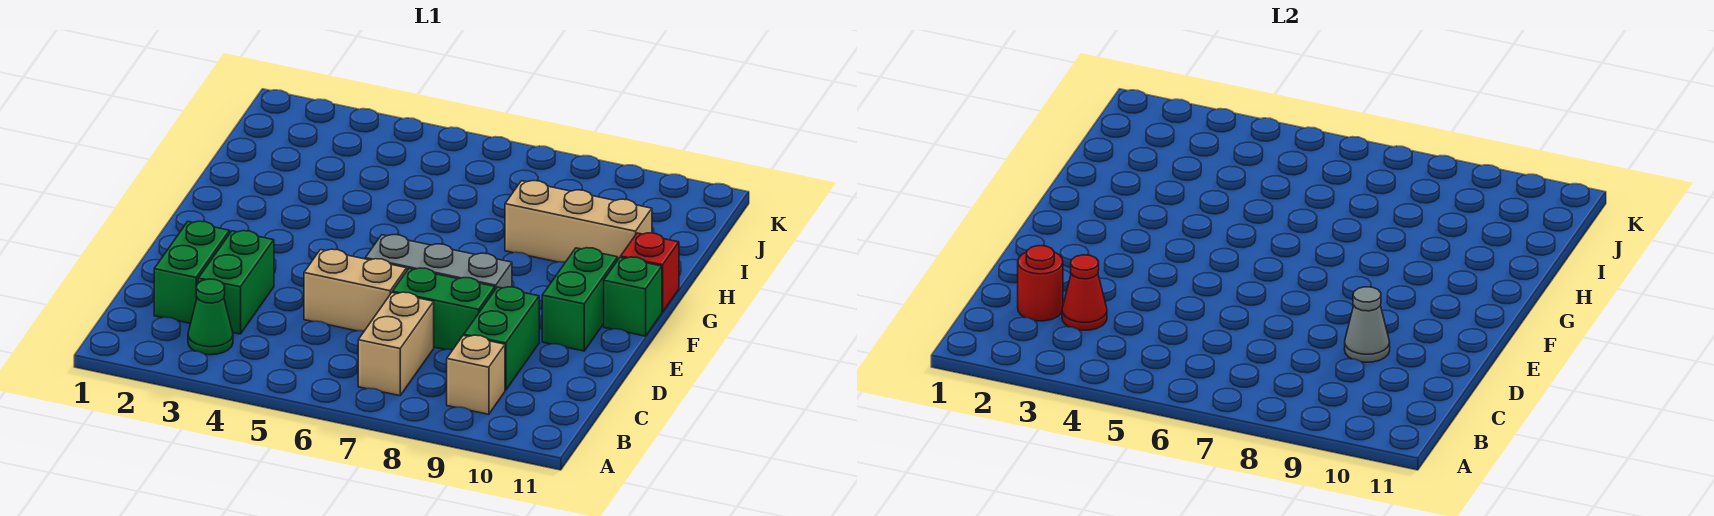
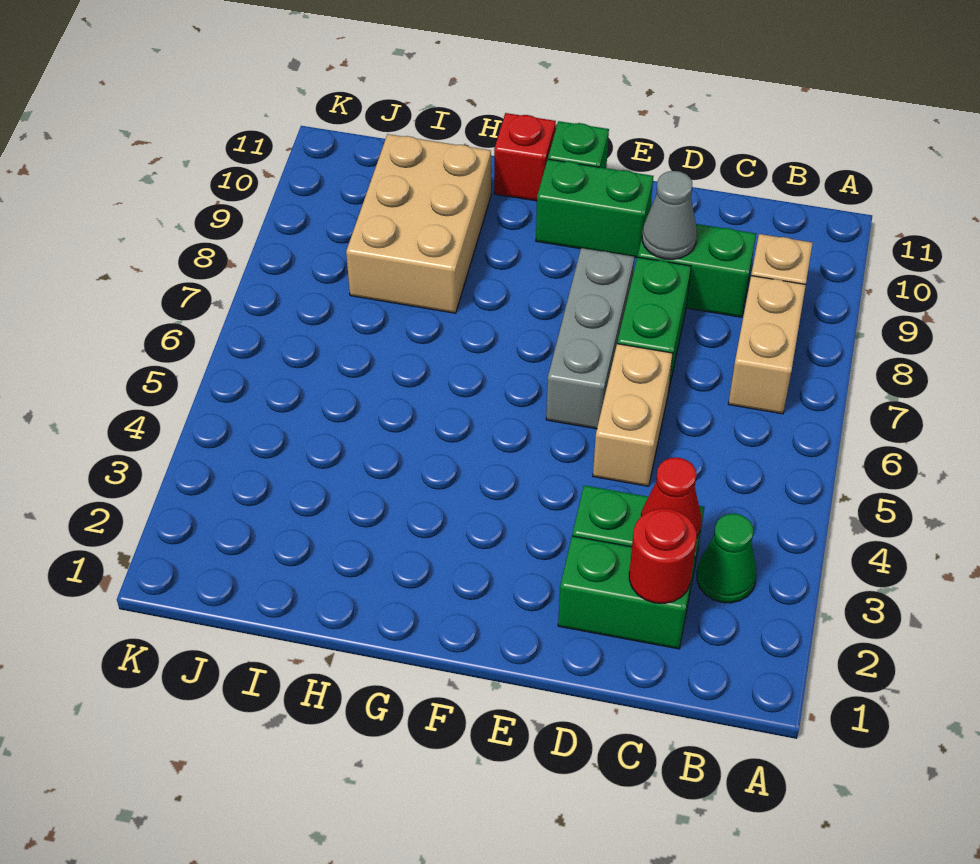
tan brick B7:C7 level 1 -> tan brick B7:B8 level 1
tan brick H8:H10 level 1 -> tan brick H8:I10 level 1

